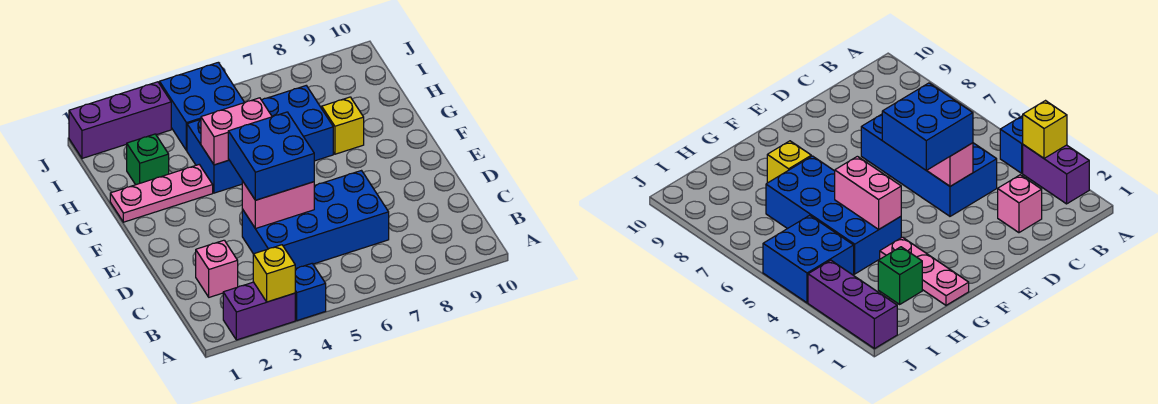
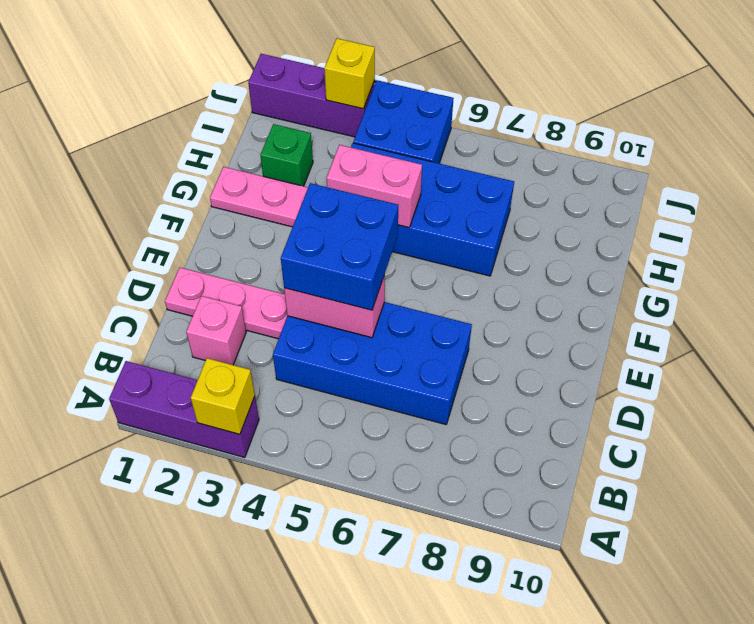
purple brick A2:A3 level 1 -> purple brick A1:A3 level 1
blue brick A4 level 1 -> none
none -> pink plate D1:D3 level 1
yellow brick G8 level 1 -> yellow brick J3 level 2

